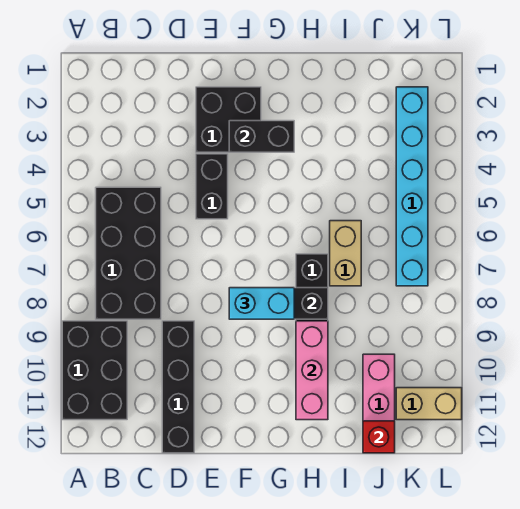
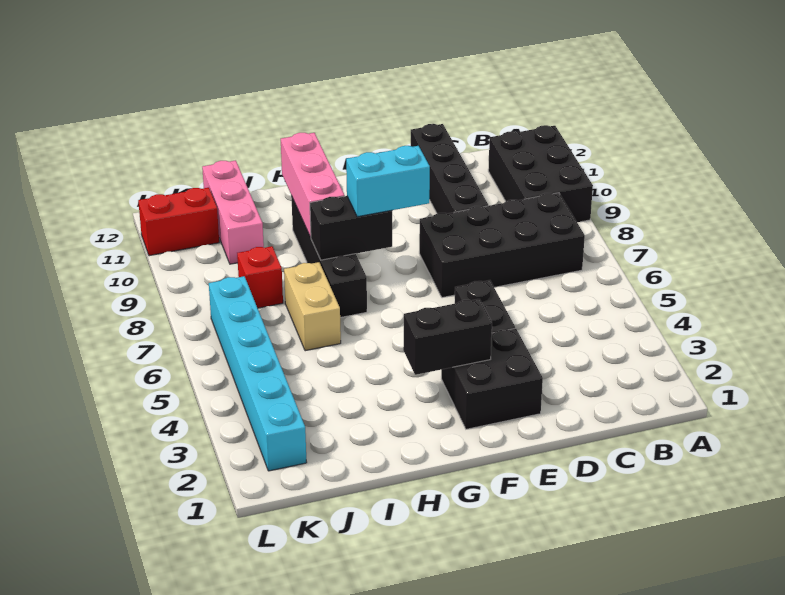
black brick B5:C8 level 1 -> black brick B7:E8 level 1
red brick J12 level 2 -> red brick J8 level 1
tan brick K11:L11 level 1 -> red brick K11:L11 level 1

